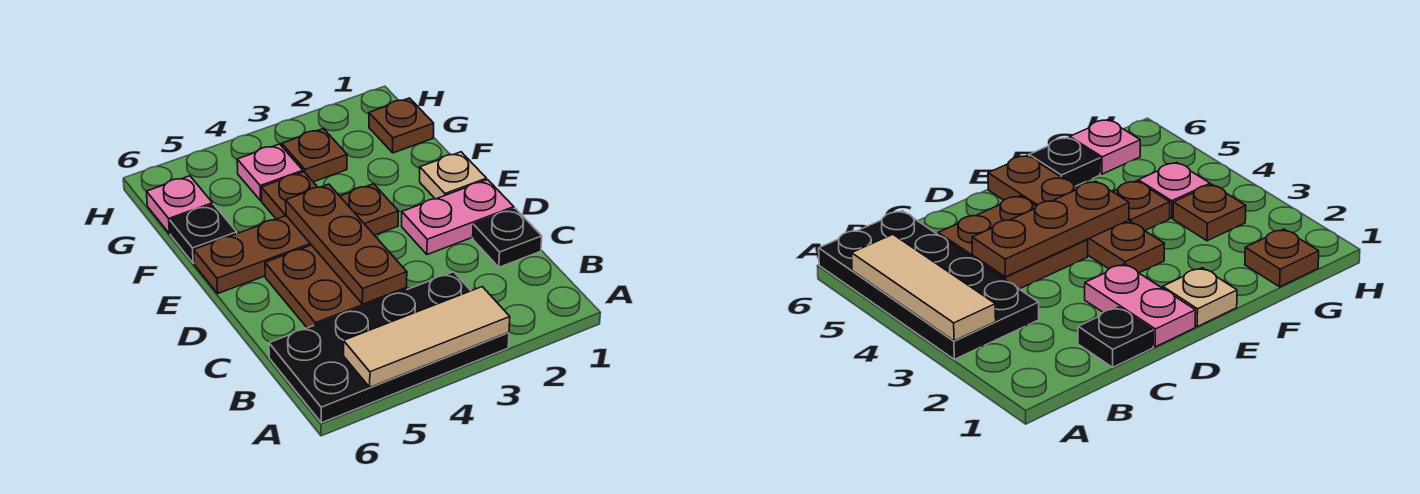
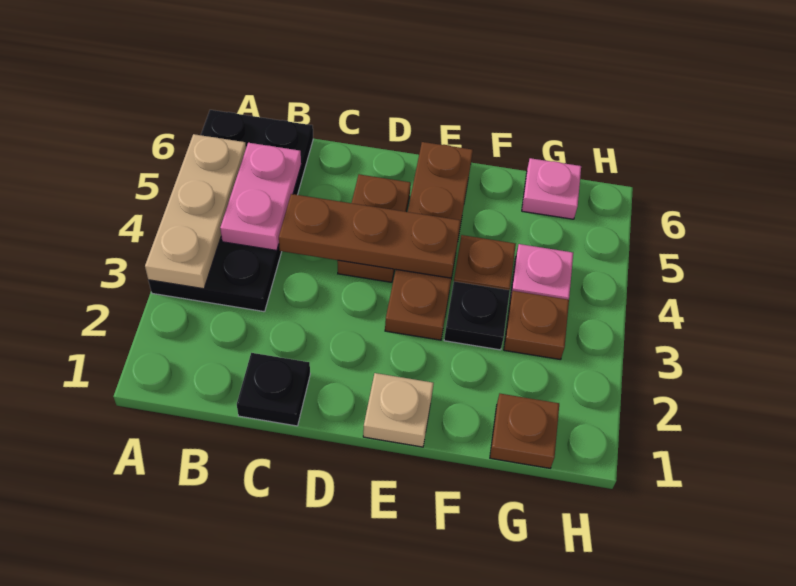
tan tile A3:A5 level 2 -> tan plate A3:A5 level 2
brown plate C4:D5 level 1 -> brown plate D4:D5 level 1
pink plate D1:D2 level 1 -> pink plate B4:B5 level 2
black plate F6 level 1 -> black plate F3 level 1

